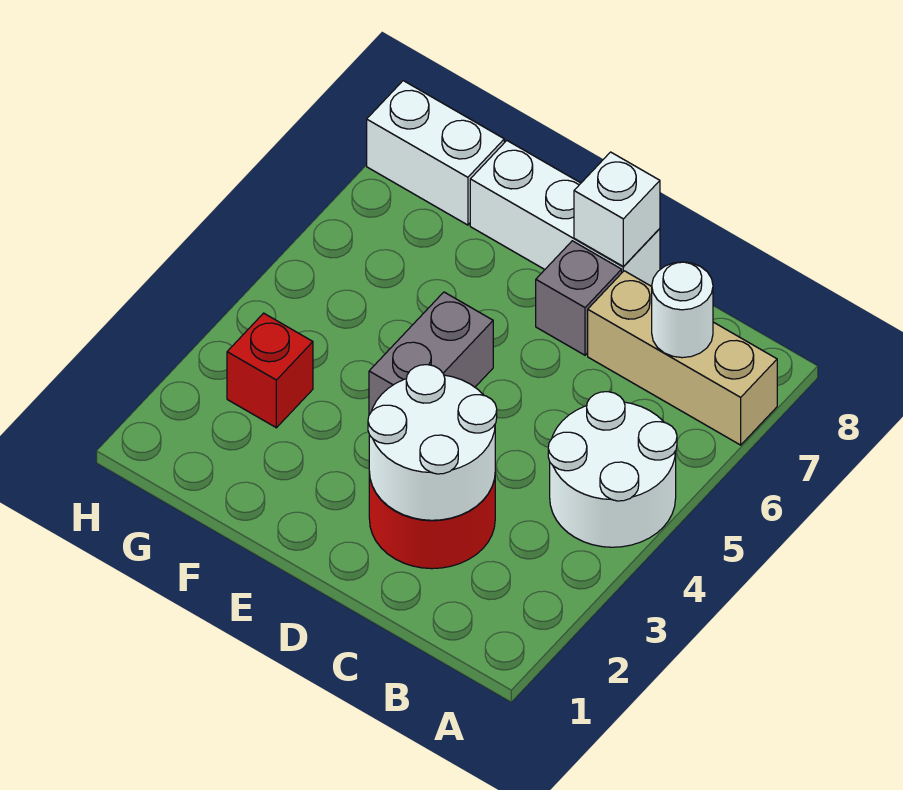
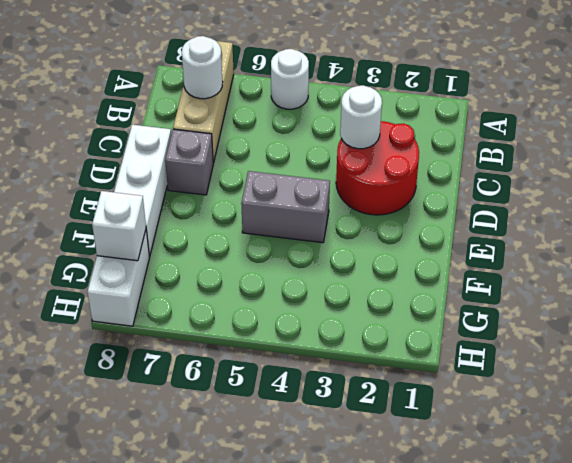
white round brick A4:B5 level 1 -> white round brick A5 level 1
white round brick C2:D3 level 2 -> white round brick C3 level 2
white brick D8 level 2 -> white brick G8 level 2
red brick G3 level 1 -> none

